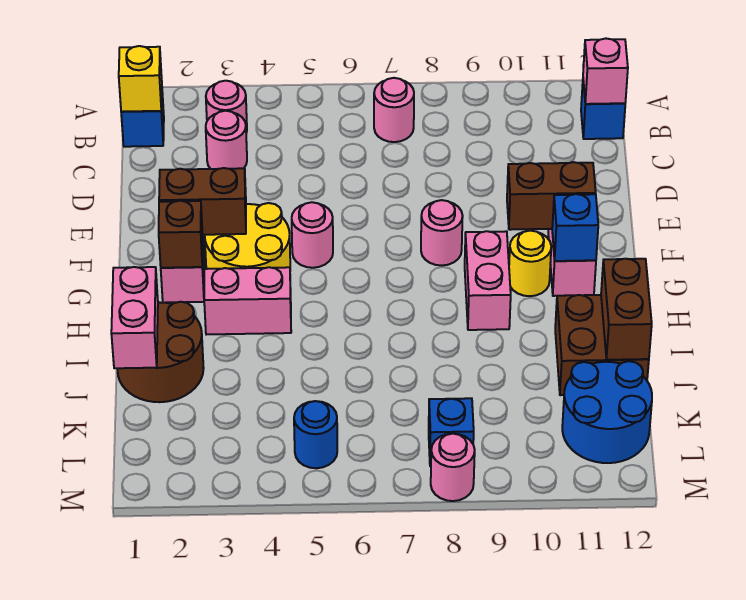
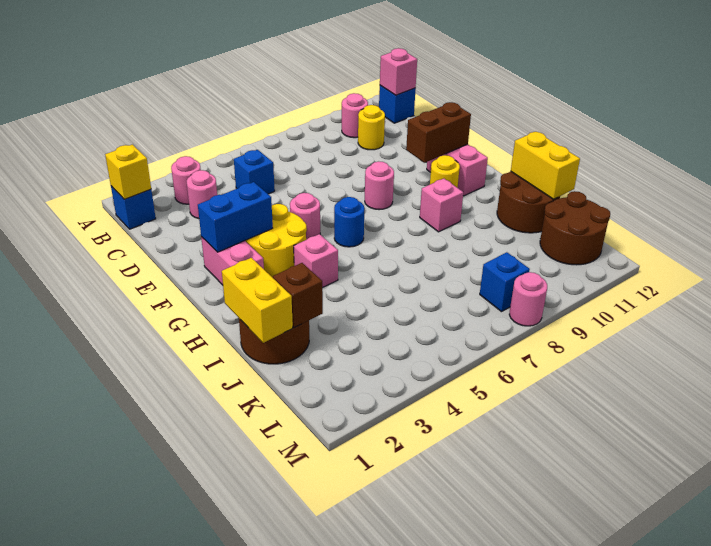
pink round brick B7 level 1 -> pink round brick B10 level 1
none -> yellow round brick C10 level 1
brown brick F2:F3 level 2 -> blue brick F2:F3 level 2
brown brick G2 level 2 -> brown brick J2 level 2
pink brick G9:H9 level 1 -> pink brick H9 level 1
blue brick G11 level 2 -> blue brick C5 level 1
pink brick H3:H4 level 1 -> pink brick H4 level 1
pink brick I1:J1 level 2 -> yellow brick I1:J1 level 2
brown brick I11:J12 level 1 -> brown round brick I11:J12 level 1
brown brick I12:J12 level 2 -> yellow brick I12:J12 level 2
blue round brick K11:L12 level 1 -> brown round brick K11:L12 level 1
blue round brick L5 level 1 -> blue round brick G6 level 1

